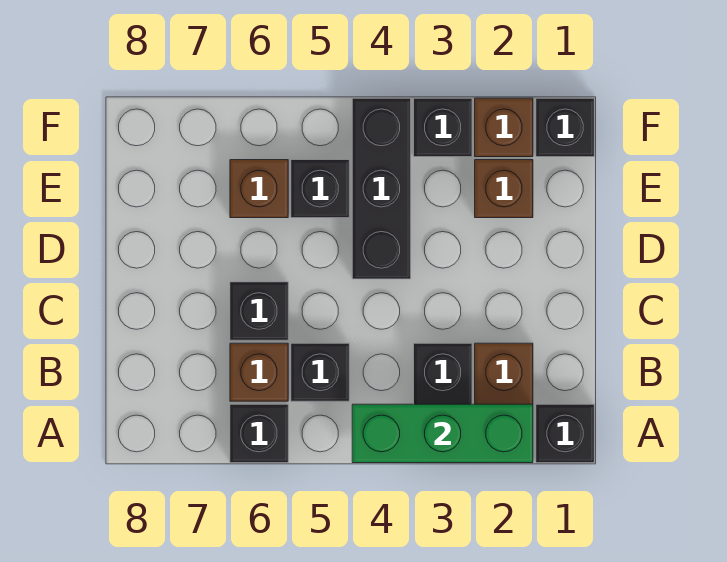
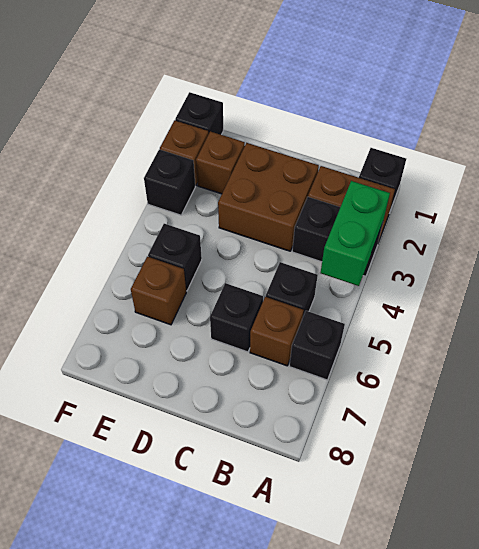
green brick A2:A4 level 2 -> green brick A3:A4 level 2
none -> brown brick C2:D3 level 1
black brick D4:F4 level 1 -> none

